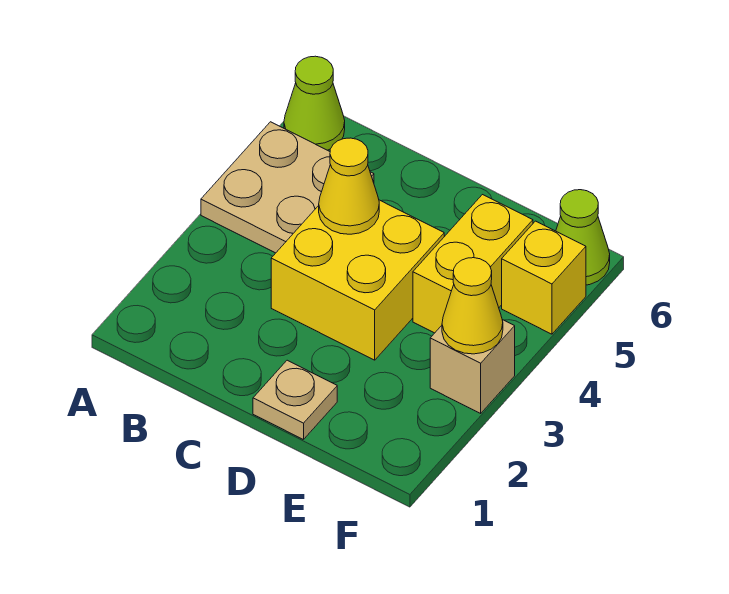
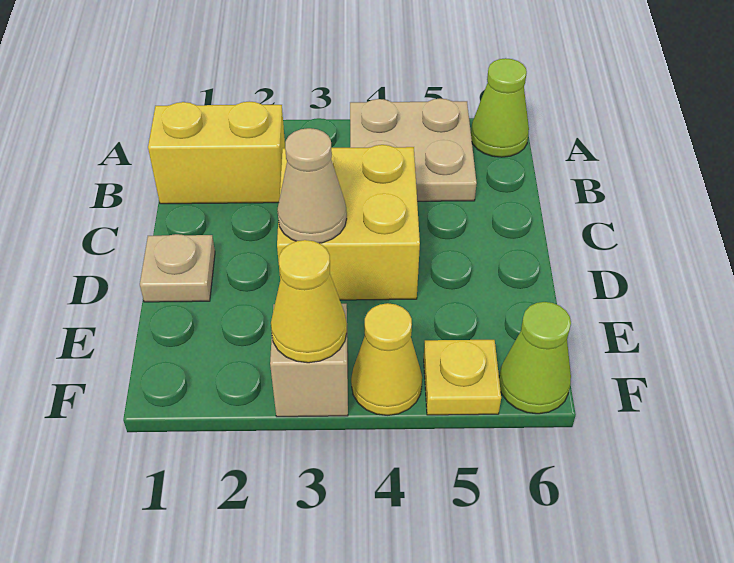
yellow cone C4 level 2 -> yellow cone F4 level 1
none -> tan cone D3 level 2
yellow brick E4:E5 level 1 -> yellow brick B1:B2 level 1
yellow brick F5 level 1 -> yellow plate F5 level 1

